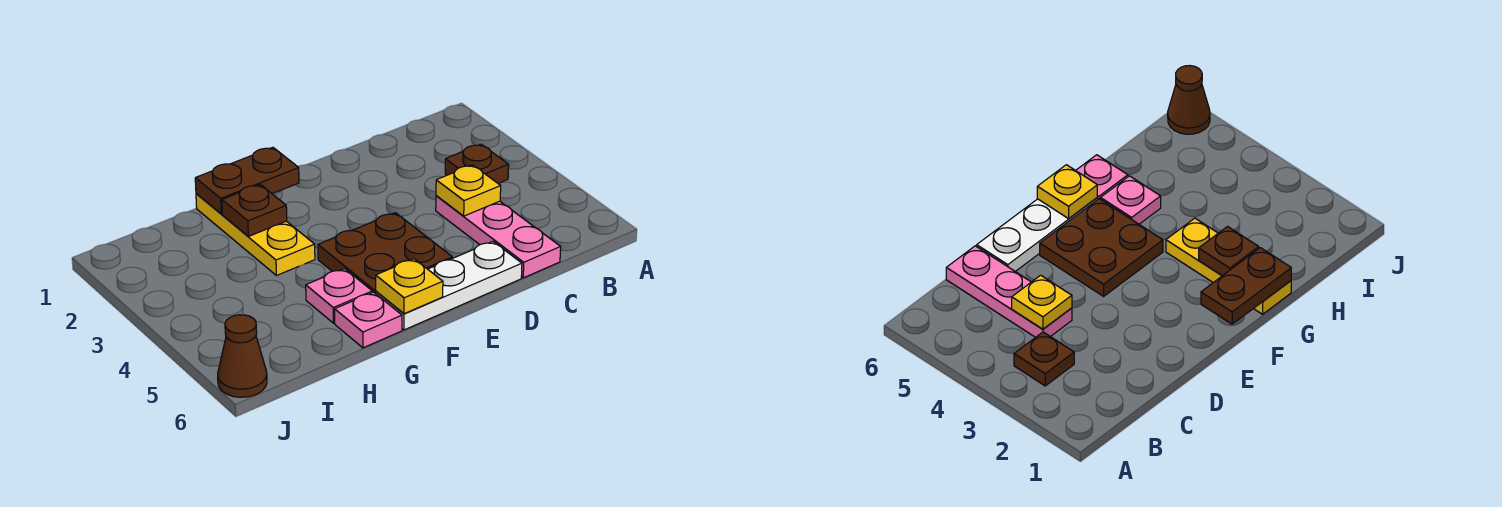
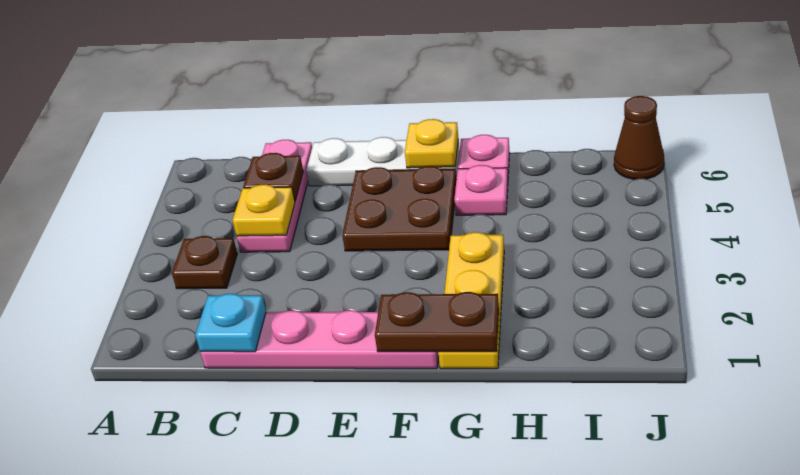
none -> pink plate C1:F1 level 1
none -> cyan plate C1 level 2
brown plate G2 level 2 -> brown plate C5 level 2

